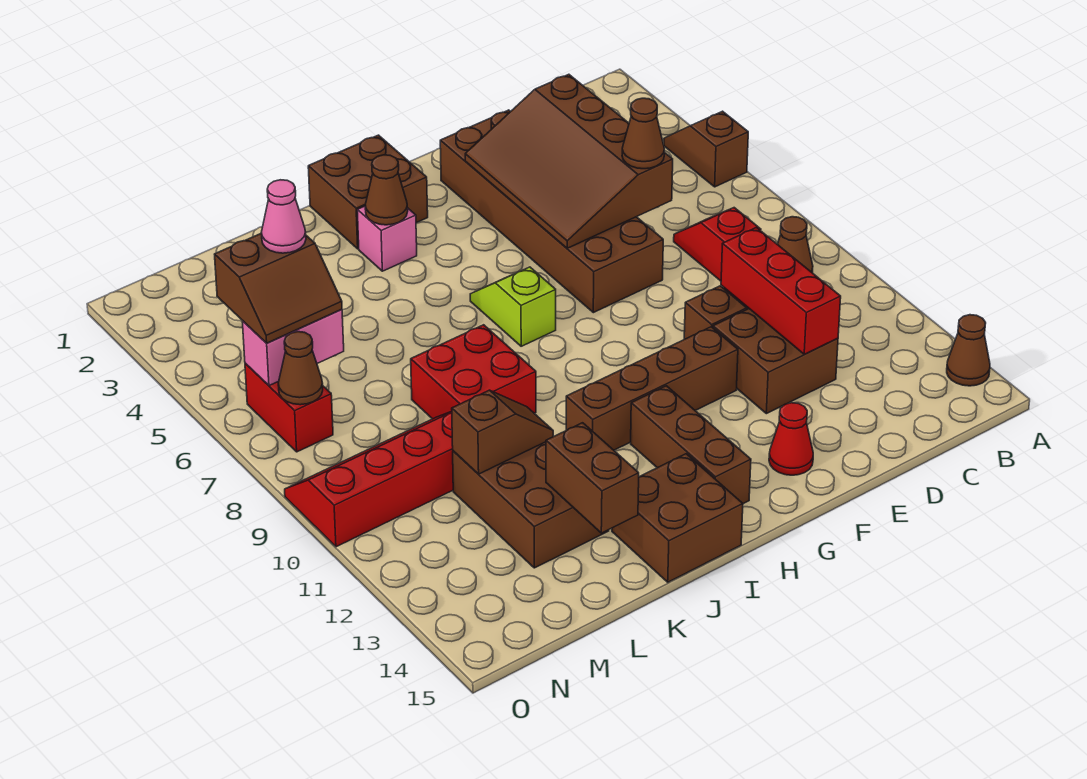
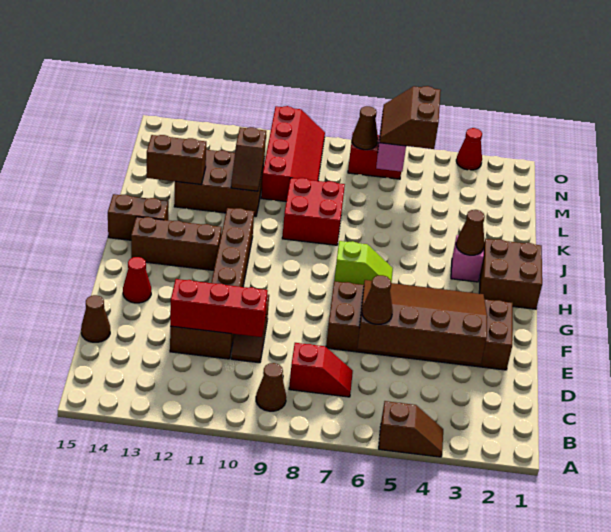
brown cone A14 level 1 -> brown cone D15 level 1
brown brick I14:J15 level 1 -> brown brick I14:I15 level 1
pink cone M5 level 4 -> none
none -> red cone O3 level 1

